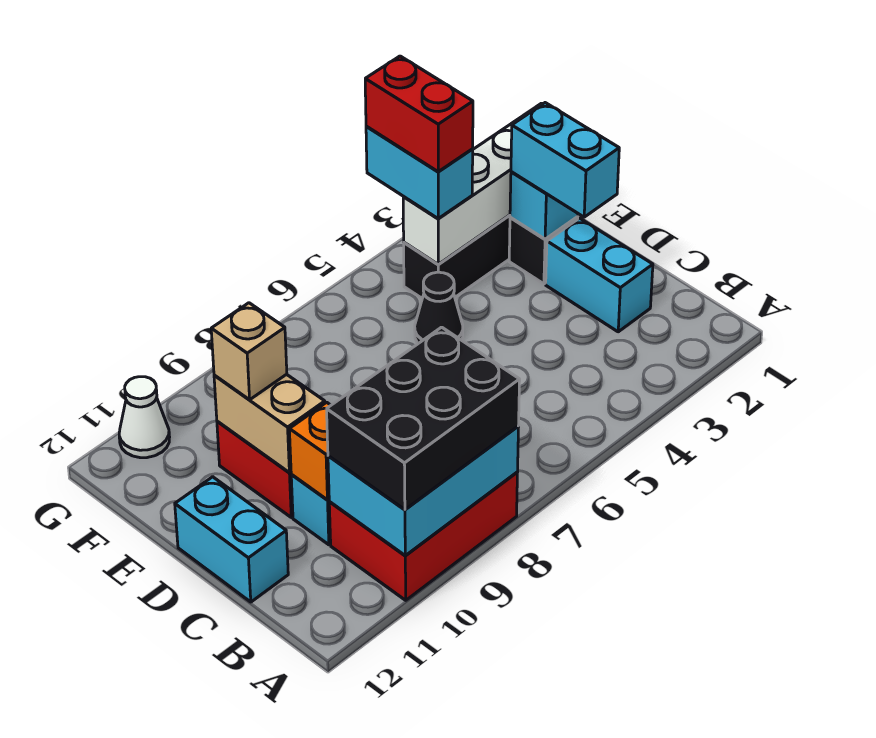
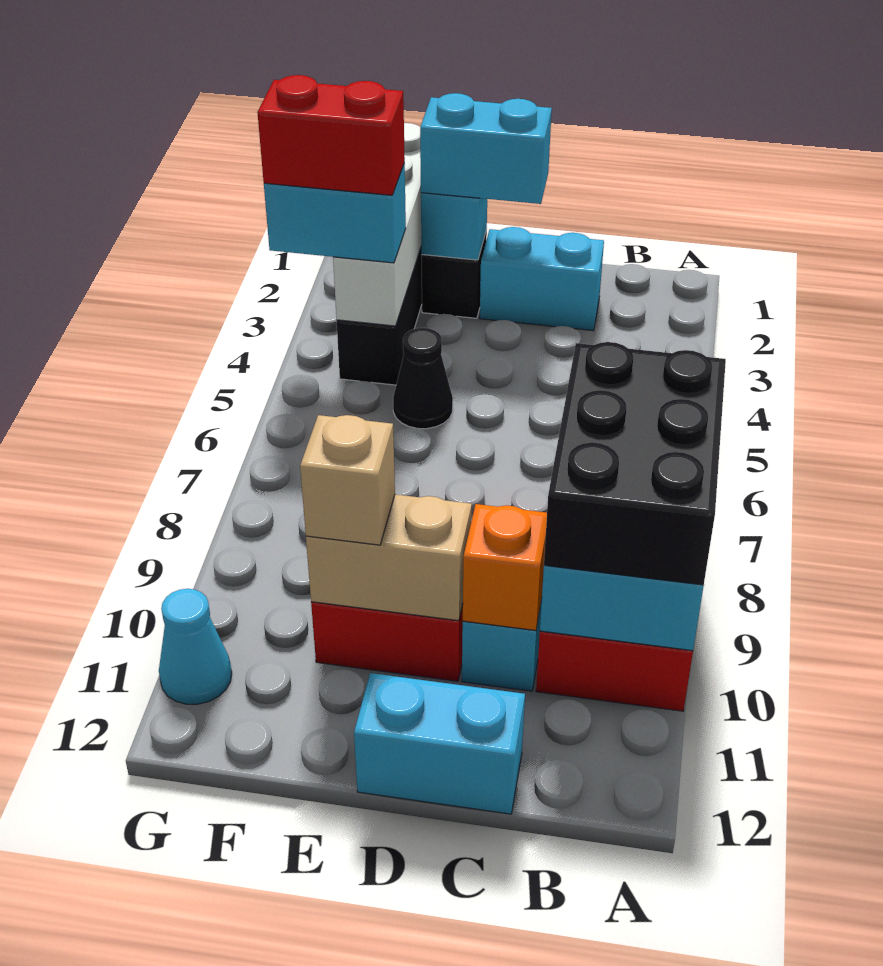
white cone G11 level 1 -> cyan cone G11 level 1

